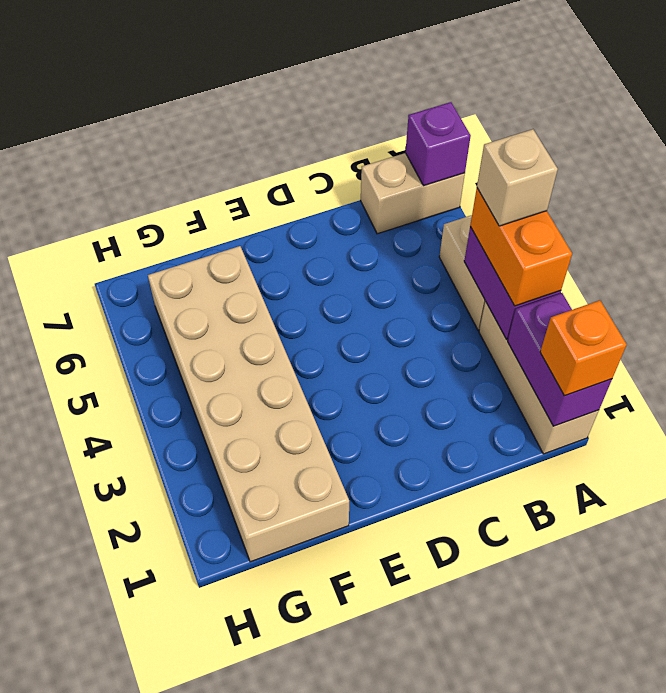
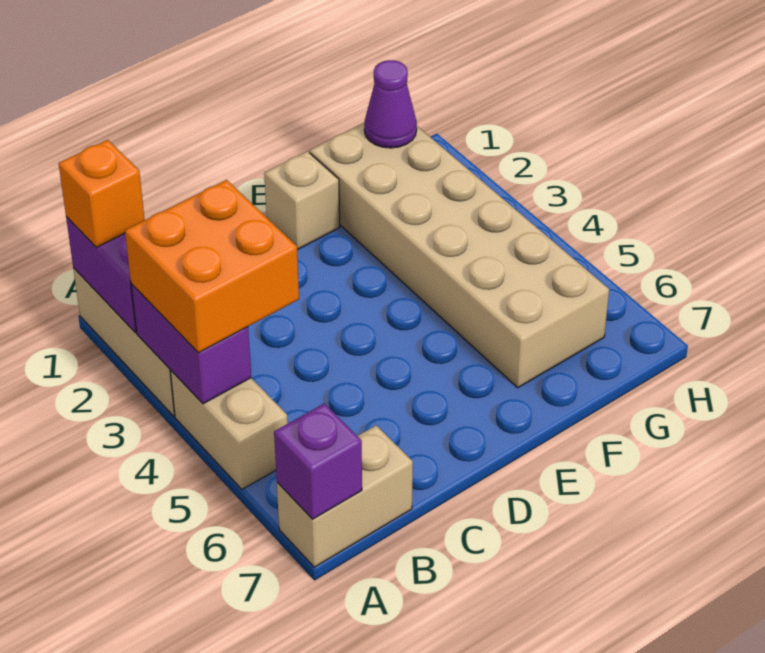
orange brick A3:A4 level 3 -> orange brick A3:B4 level 3
tan brick A4 level 4 -> tan brick E1 level 1
none -> purple cone G1 level 2

